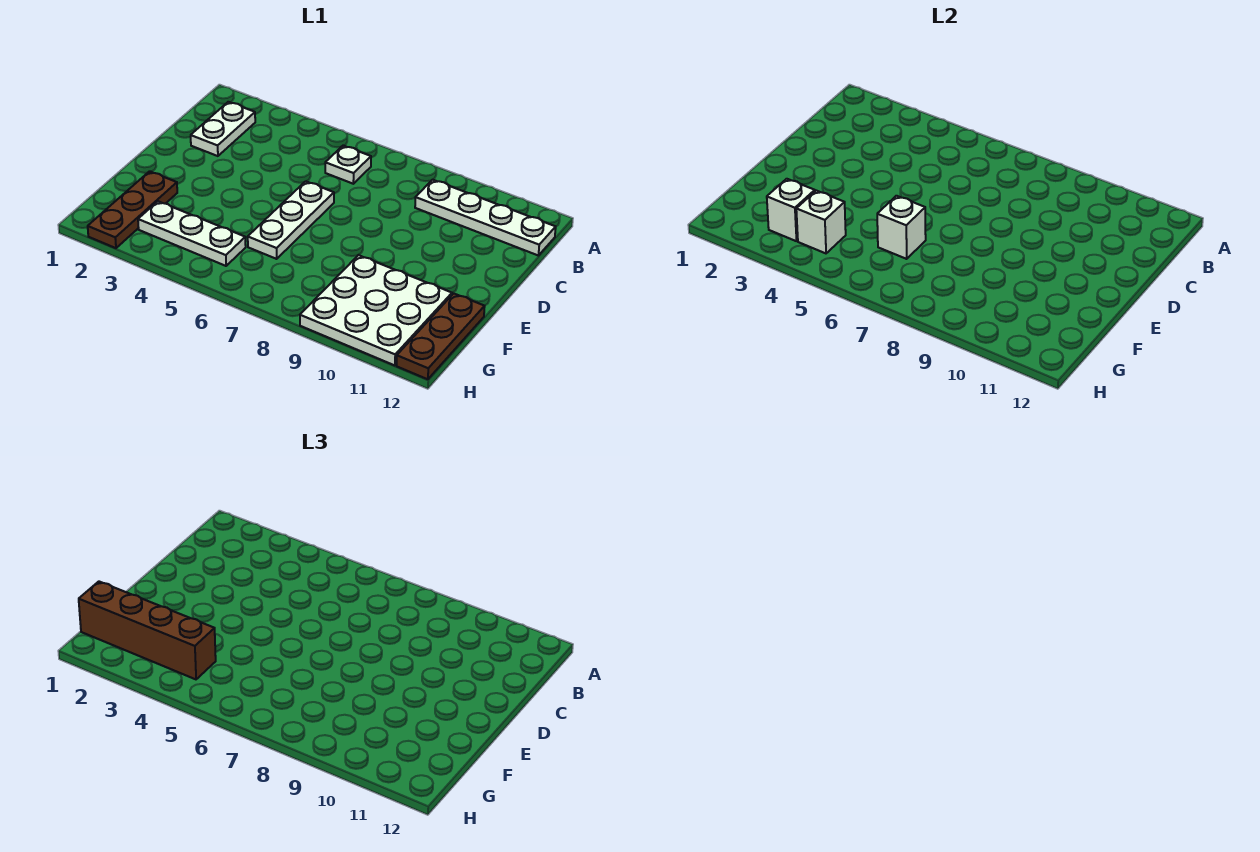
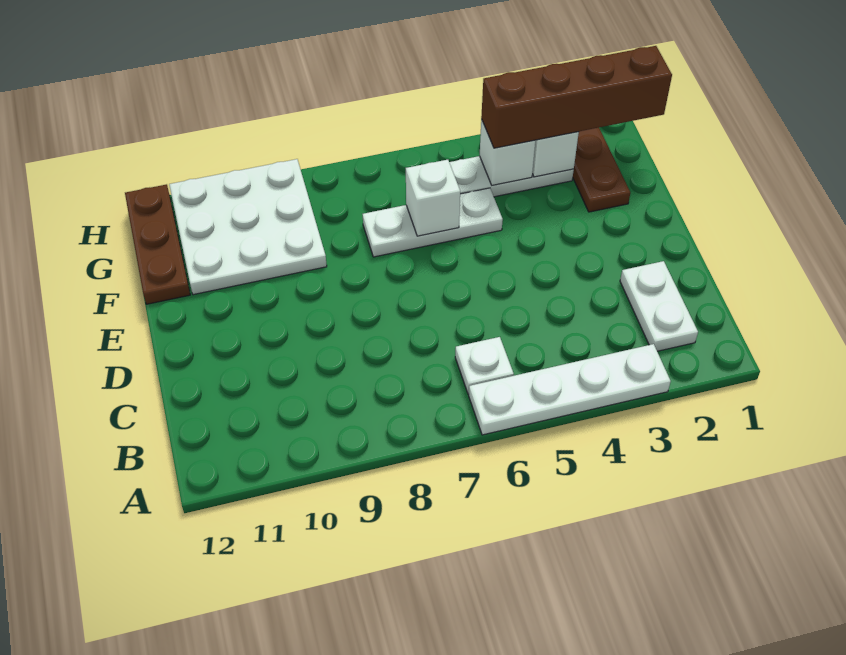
white plate B9:B12 level 1 -> white plate A3:A6 level 1
white plate D6:F6 level 1 -> white plate F5:F7 level 1

